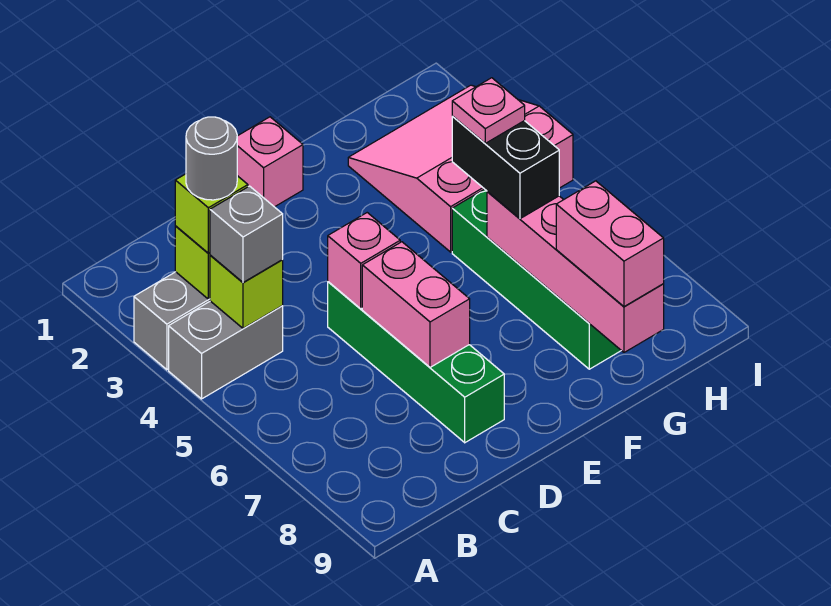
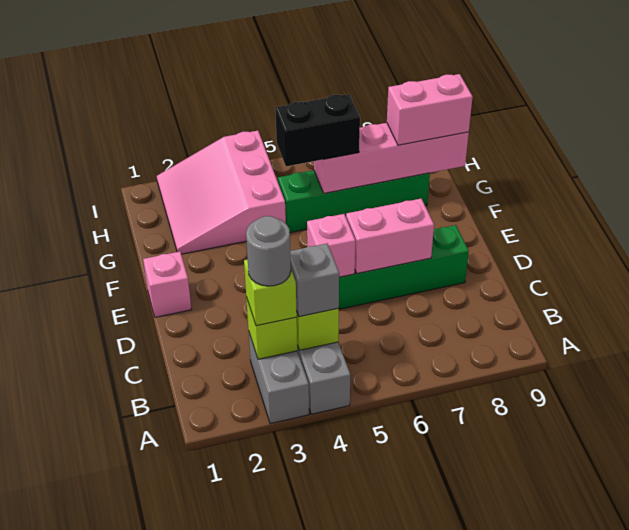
pink plate G5 level 4 -> none

